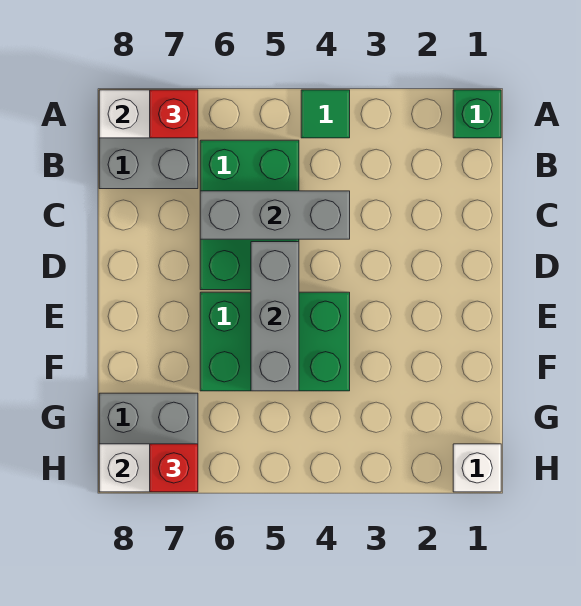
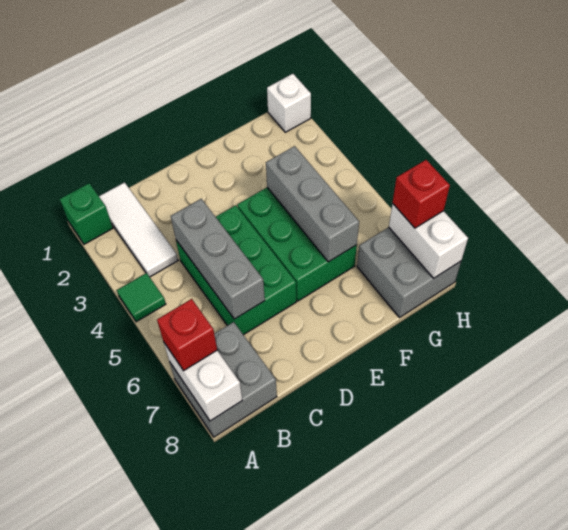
none -> white tile B1:B3 level 1
green brick B5:D6 level 1 -> green brick C4:D6 level 1
grey brick D5:F5 level 2 -> grey brick F4:F6 level 2

